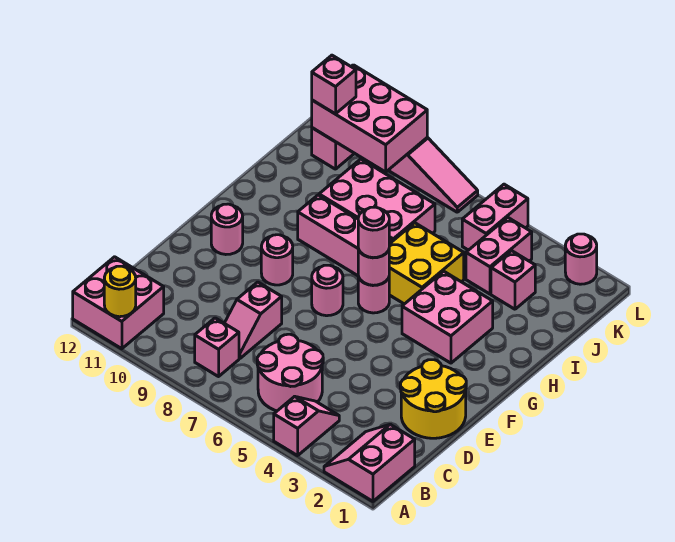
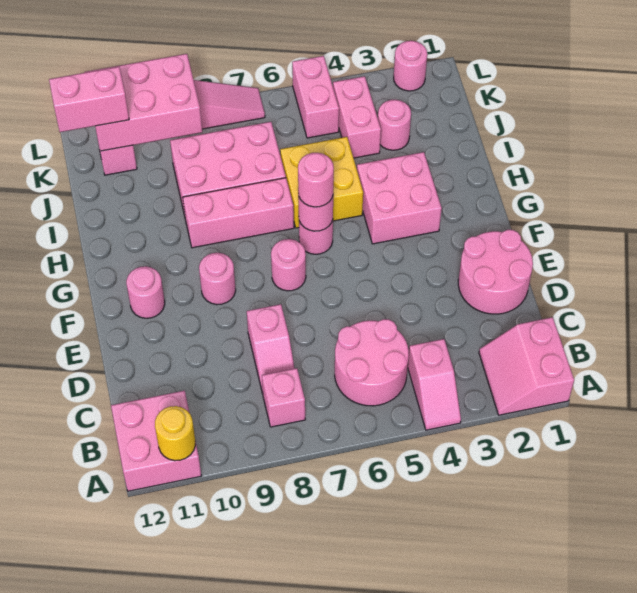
pink slope A4:B4 level 1 top A -> pink slope A4:B4 level 1 top B
yellow round brick D1:E2 level 1 -> pink round brick D1:E2 level 1
pink brick J3 level 1 -> pink round brick J3 level 1
pink brick K11 level 3 -> pink brick K11:K12 level 3

